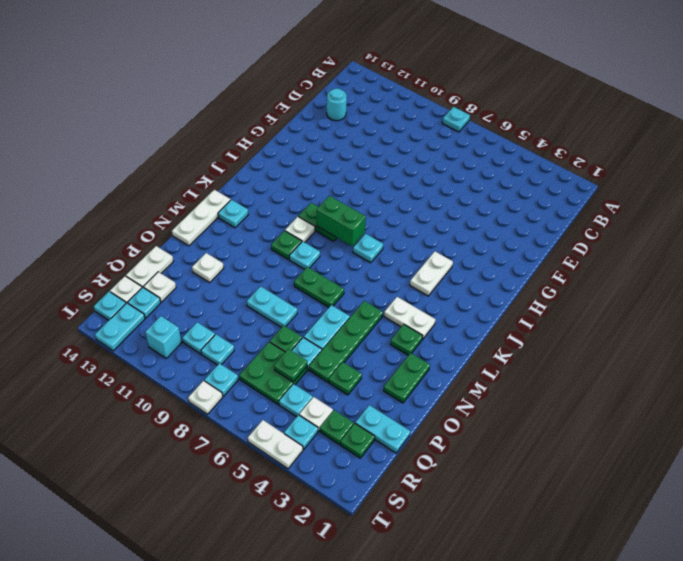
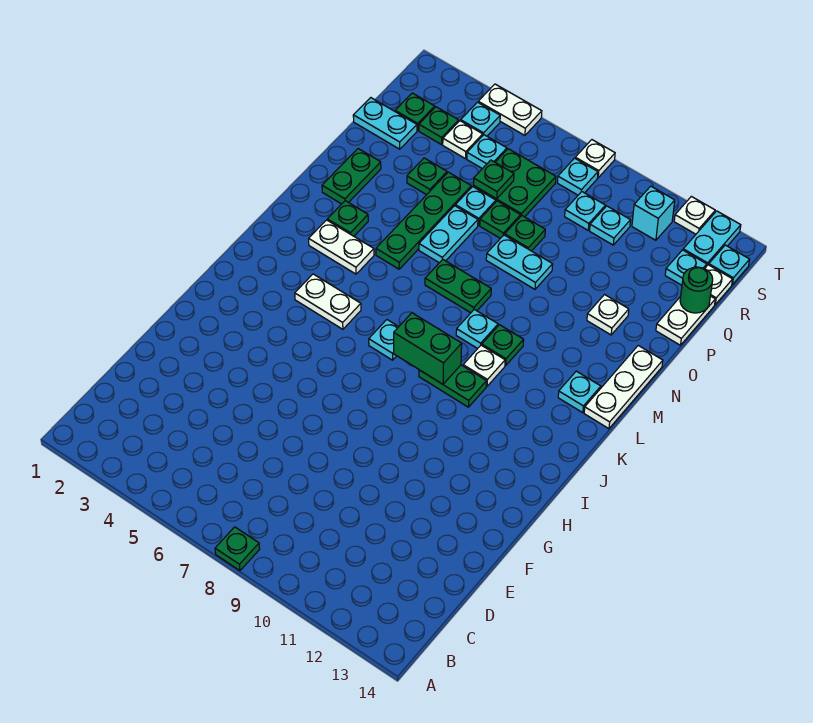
cyan plate A8 level 1 -> green plate A8 level 1
cyan round brick D13 level 1 -> none
white plate I4:J4 level 1 -> white plate J4:J5 level 1
none -> green plate P8 level 1
white plate Q13 level 1 -> white plate T12 level 1
none -> green round brick Q14 level 2

